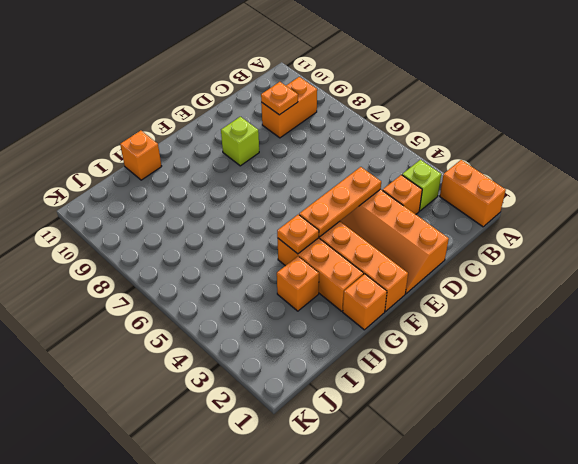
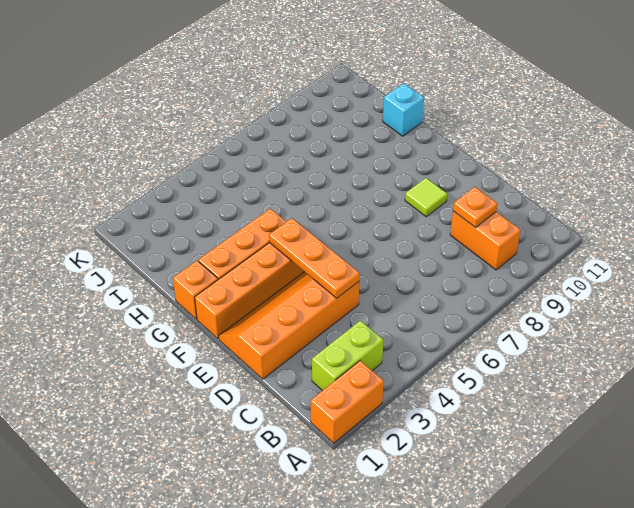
lime brick B3 level 1 -> lime brick B2:B3 level 1
orange brick C3 level 1 -> none
lime brick E9 level 1 -> lime tile E9 level 1
orange plate G4 level 2 -> none
orange brick H3 level 1 -> none
orange brick H11 level 1 -> cyan brick H11 level 1

